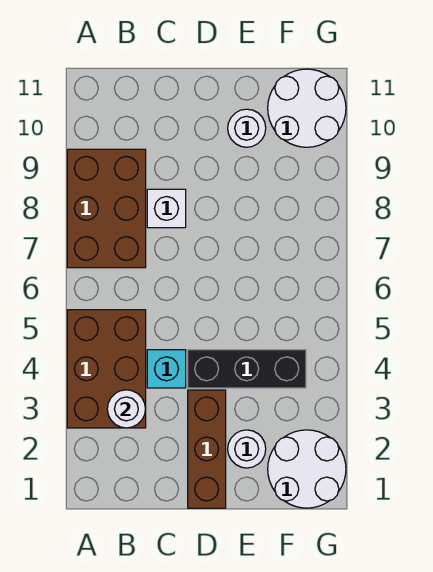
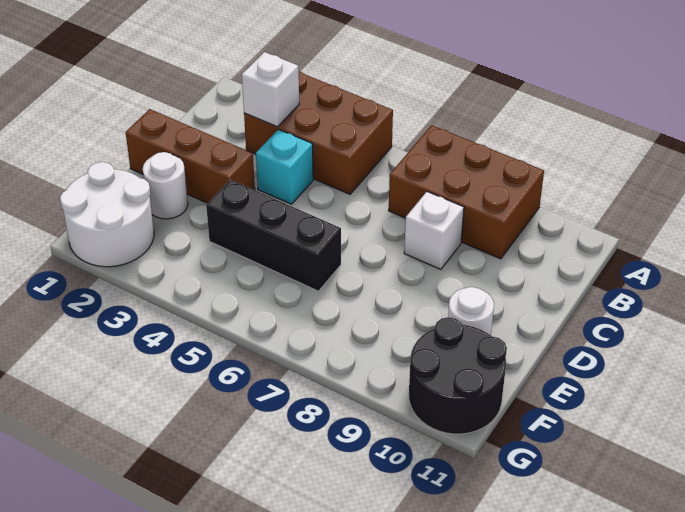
white round brick B3 level 2 -> white brick B3 level 2
black brick D4:F4 level 1 -> black brick E4:E6 level 1
white round brick F10:G11 level 1 -> black round brick F10:G11 level 1

